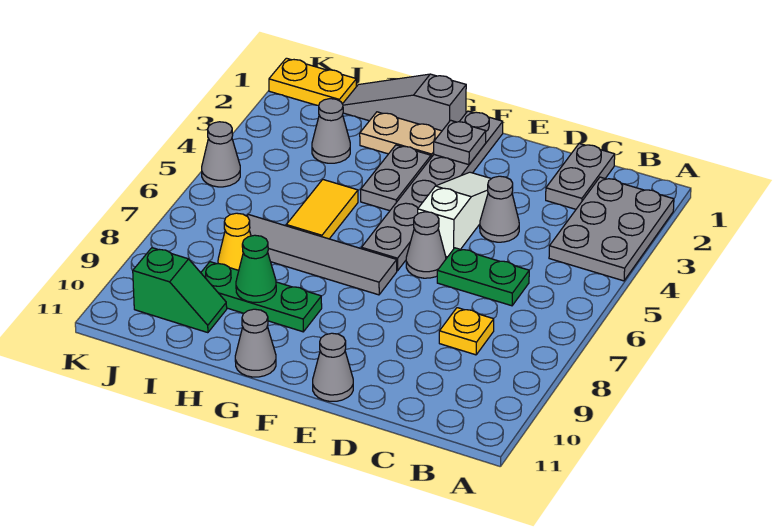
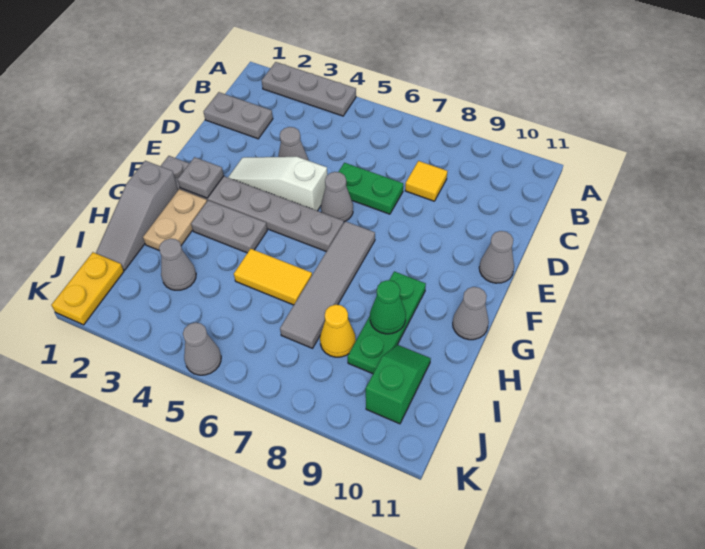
grey plate A2:B4 level 1 -> grey plate A2:A4 level 1
green plate C6:D6 level 1 -> green plate D6:D7 level 1
yellow plate C8 level 1 -> yellow tile C8 level 1

